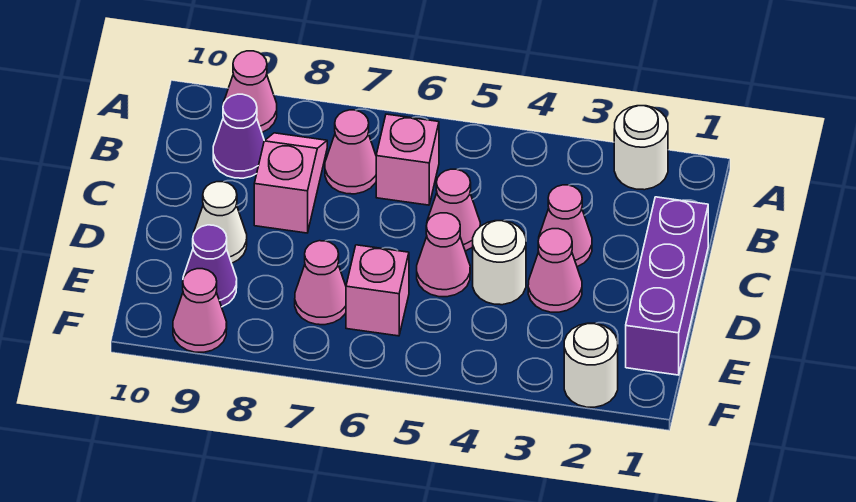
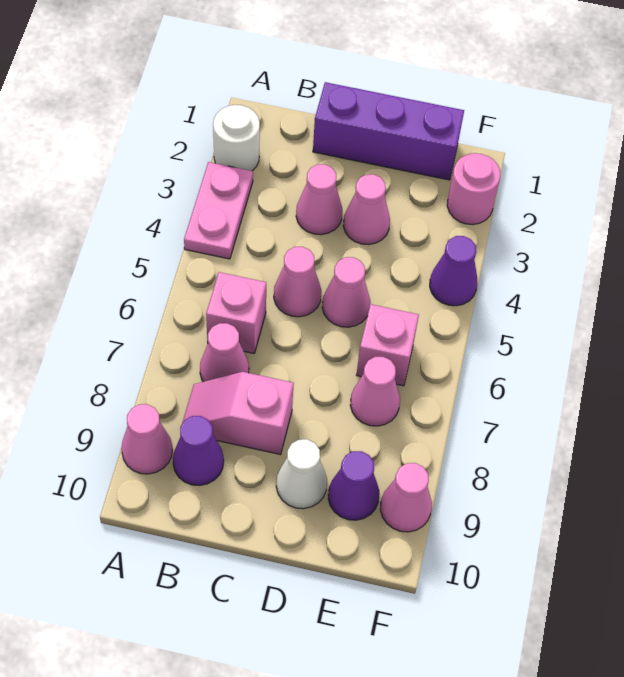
none -> pink plate A3:A4 level 1
white round brick D4 level 1 -> none
white round brick F2 level 1 -> pink round brick F2 level 1
none -> purple cone F4 level 1

